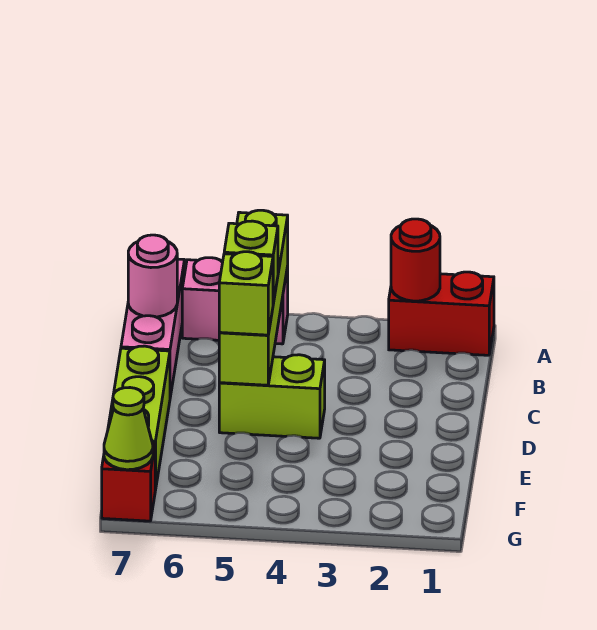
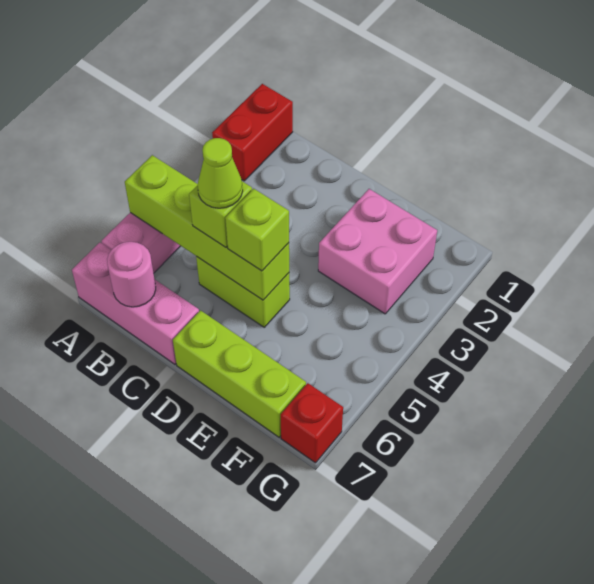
red round brick A2 level 2 -> none
lime brick D4:D5 level 1 -> lime brick C5:D5 level 1
none -> pink brick E2:F3 level 1
lime cone G7 level 2 -> lime cone C5 level 4

